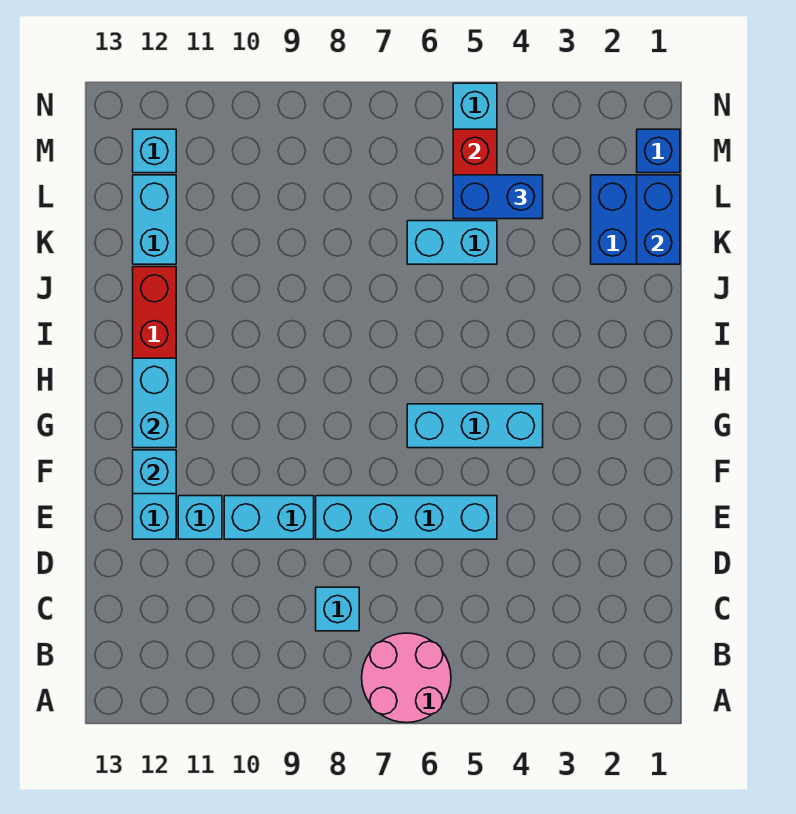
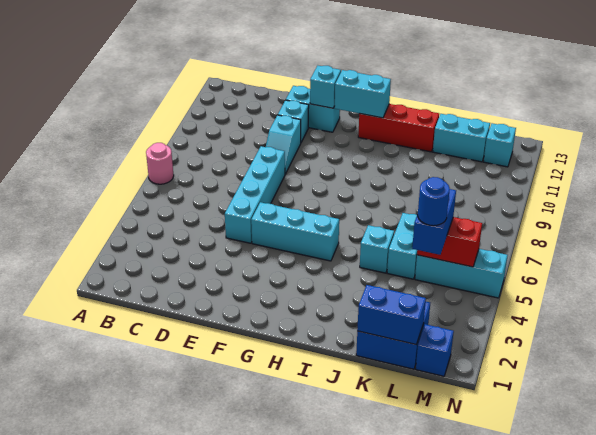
pink round brick A6:B7 level 1 -> pink round brick A7 level 1
cyan brick C8 level 1 -> cyan brick J5 level 1
cyan brick E9:E10 level 1 -> cyan slope E9:E10 level 1 top 10
cyan brick G4:G6 level 1 -> cyan brick F5:H5 level 1
none -> blue round brick L4 level 4

